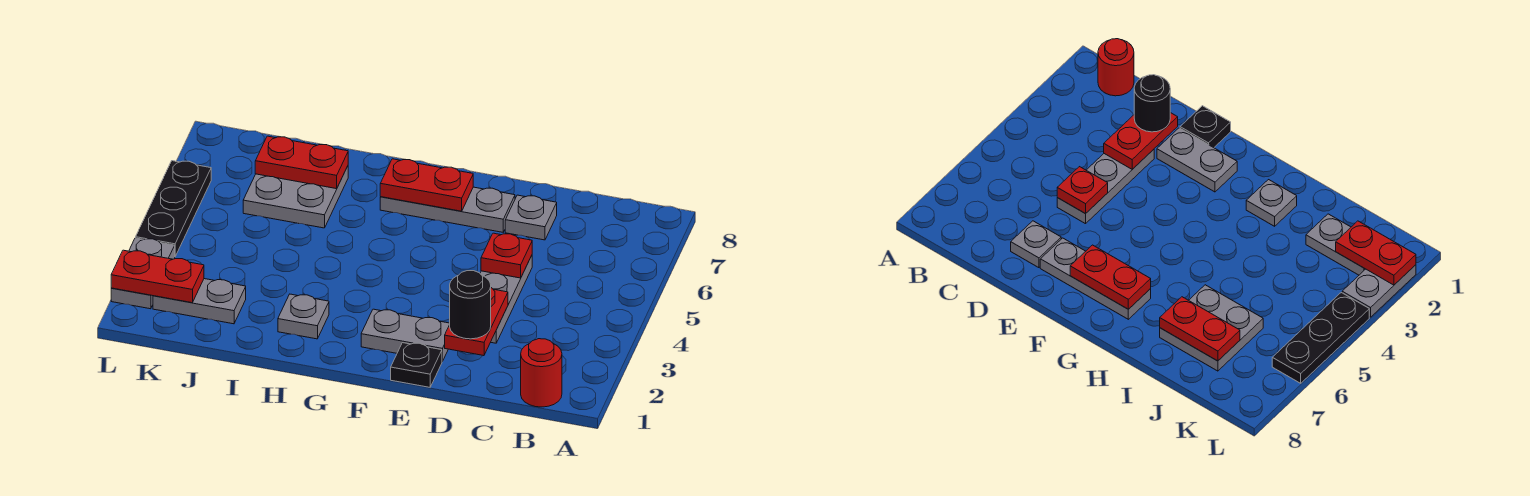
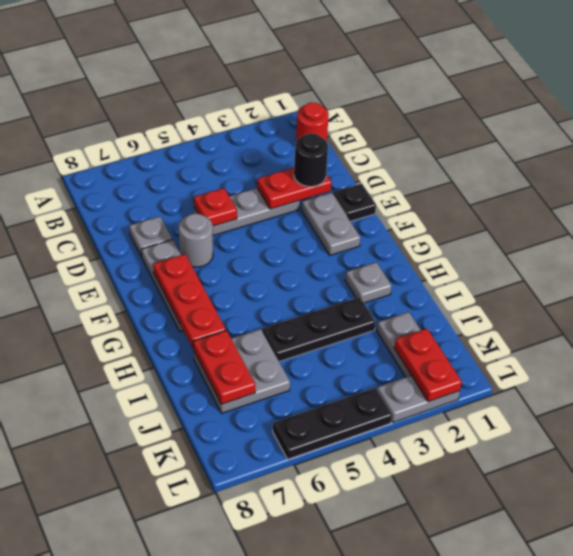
none -> grey round brick E6 level 1
red plate F7:G7 level 2 -> red plate F7:H7 level 2
none -> black plate I3:I5 level 1

